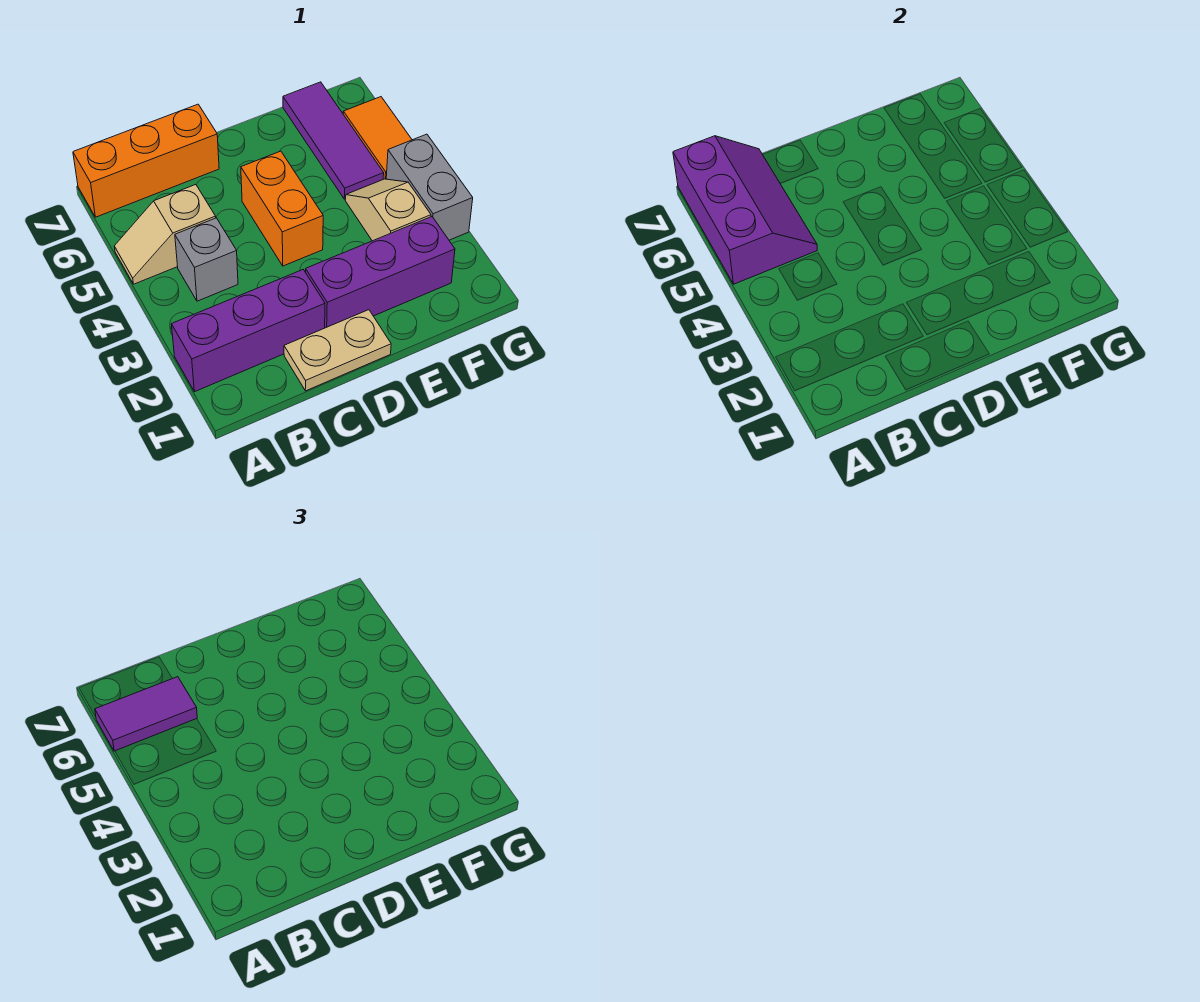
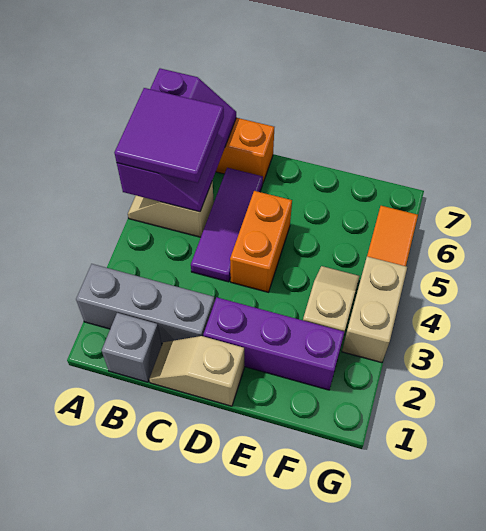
purple brick A2:C2 level 1 -> grey brick A2:C2 level 1
purple tile A6:B6 level 3 -> purple tile A5:B6 level 3
grey brick B4 level 1 -> grey brick B1 level 1
tan plate C1:D1 level 1 -> tan slope C1:D1 level 1 top D
purple tile F5:F7 level 1 -> purple tile C4:C6 level 1
grey brick G3:G4 level 1 -> tan brick G3:G4 level 1

